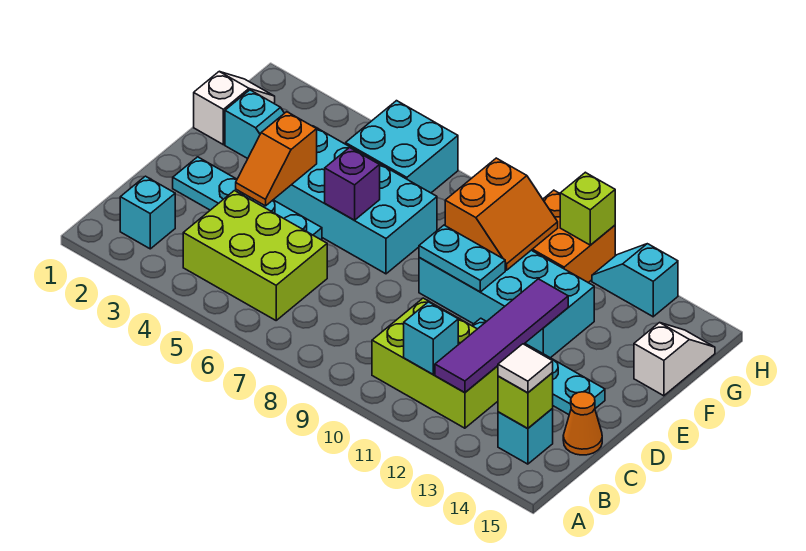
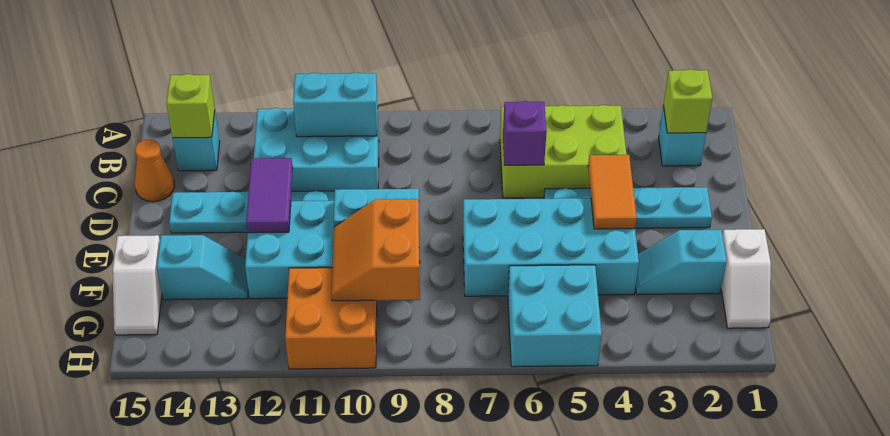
lime brick B10:C12 level 1 -> cyan brick B10:C12 level 1
cyan brick B11 level 2 -> cyan brick B10:B11 level 2
purple tile B12:E12 level 2 -> purple tile D12:E12 level 2
white tile B14 level 3 -> none
orange slope D4:E4 level 2 top E -> orange tile D4:E4 level 2
purple brick E6 level 2 -> purple brick C6 level 2
lime brick H11 level 2 -> lime brick B2 level 2
cyan slope H12:H13 level 1 top 13 -> cyan slope F13:F14 level 1 top 14

